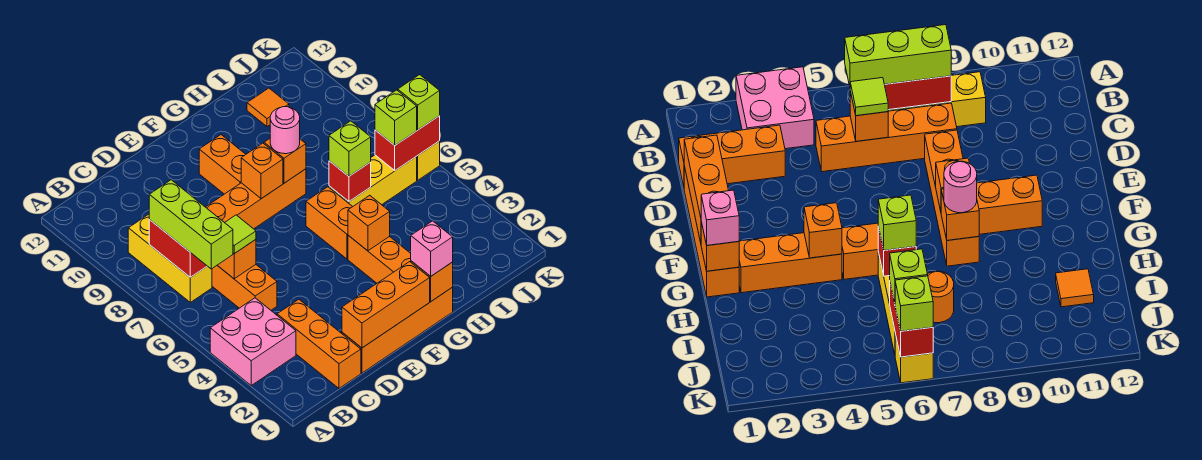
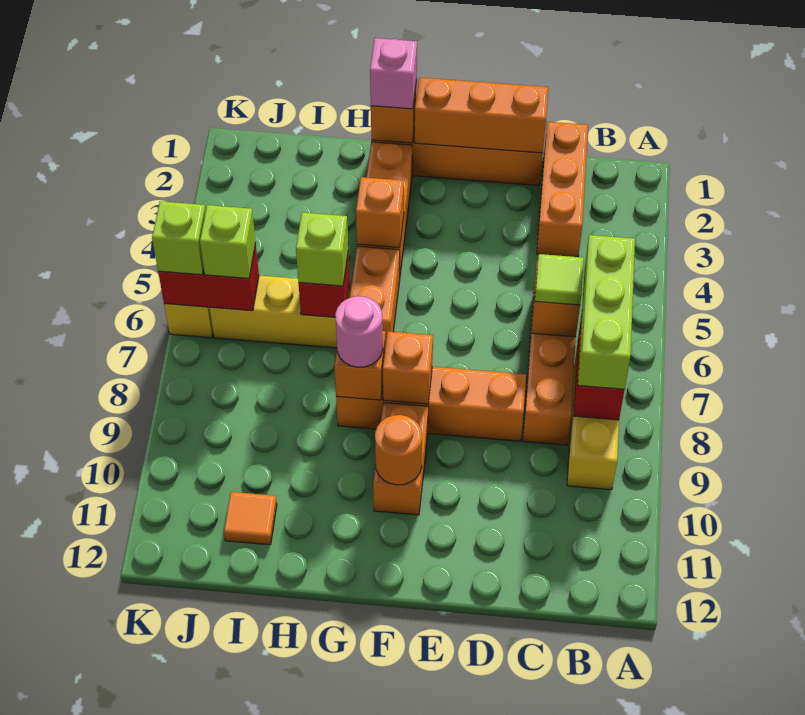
pink brick A3:B4 level 1 -> none
orange round brick I7 level 1 -> orange round brick F10 level 2

